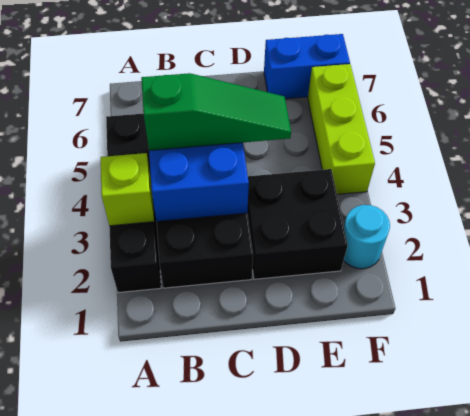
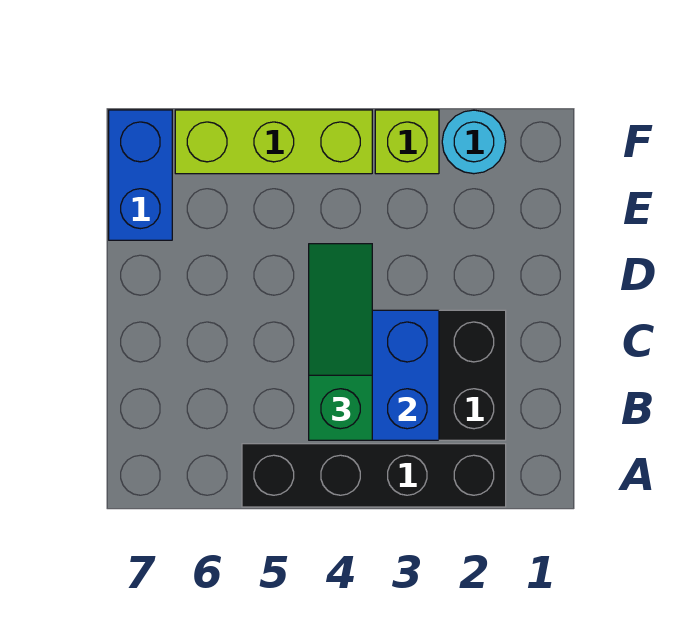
lime brick A3 level 2 -> lime brick F3 level 1
black brick D2:E3 level 1 -> none

